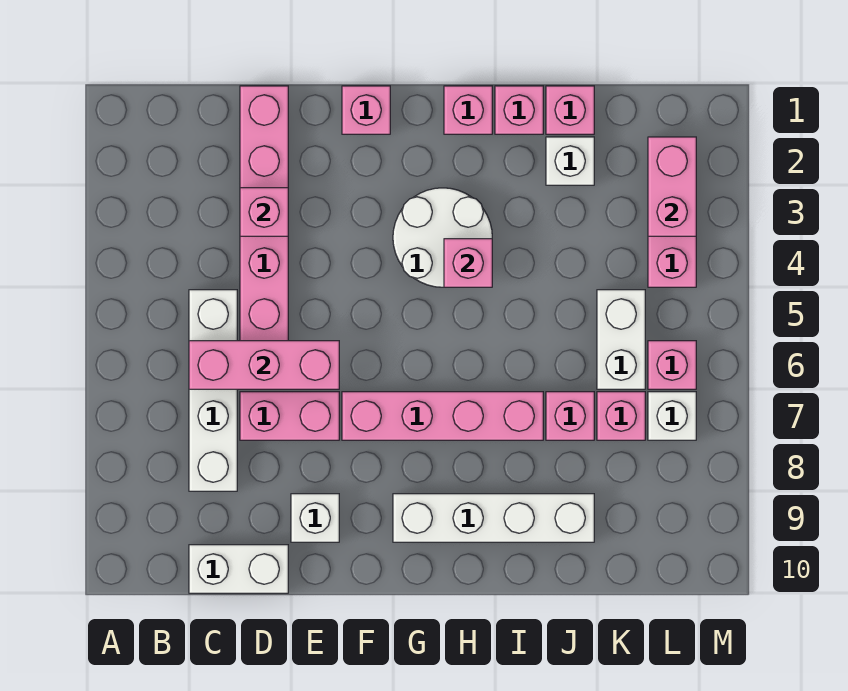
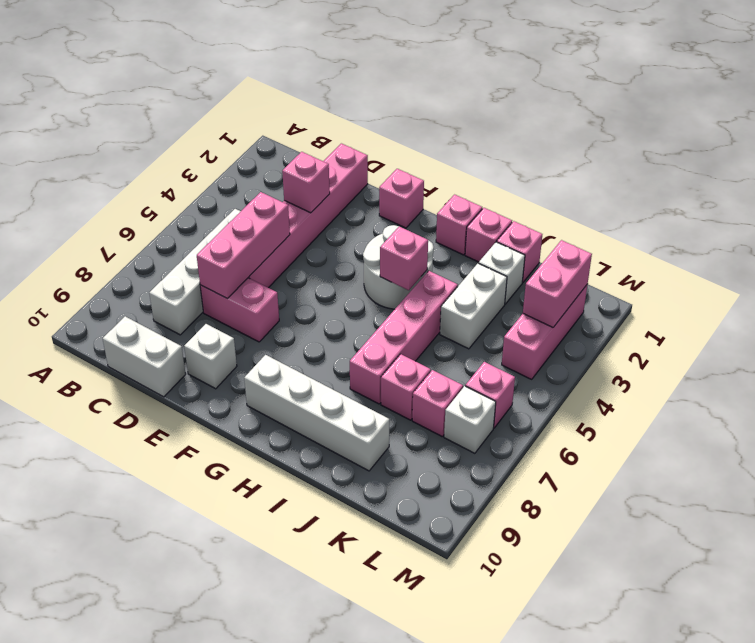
pink brick C6:E6 level 2 -> pink brick D5:D7 level 2
pink brick F7:I7 level 1 -> pink brick I4:I7 level 1
white brick K5:K6 level 1 -> white brick J3:J4 level 1

